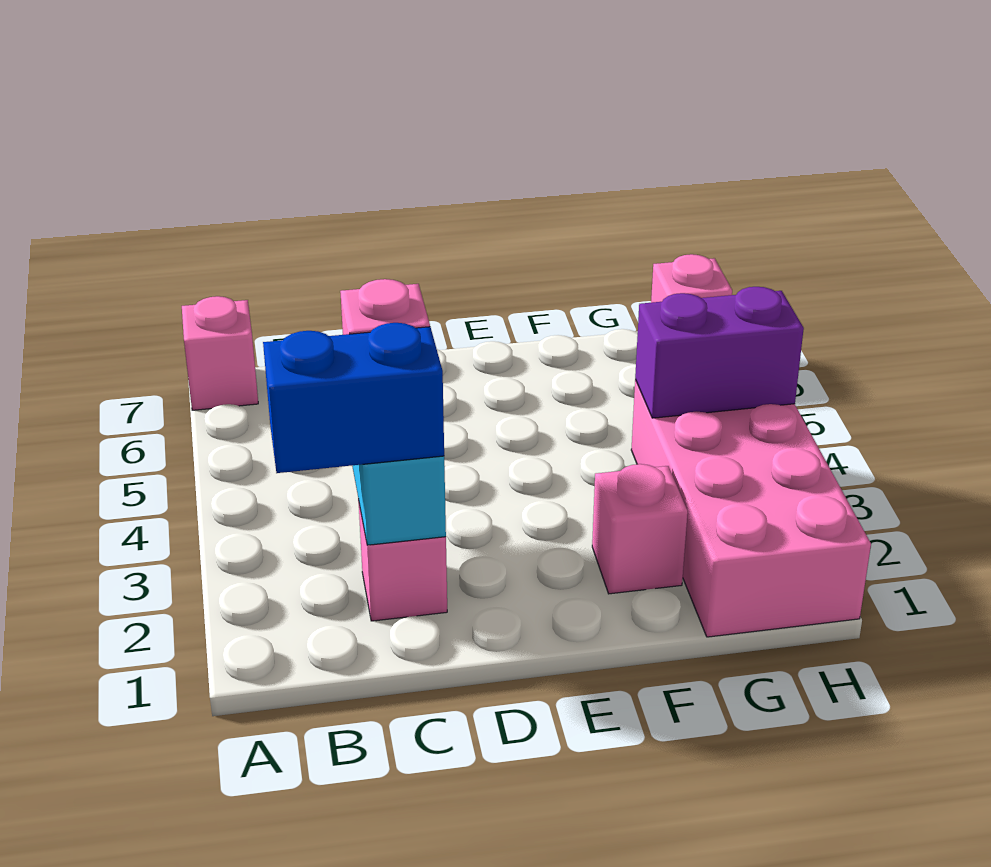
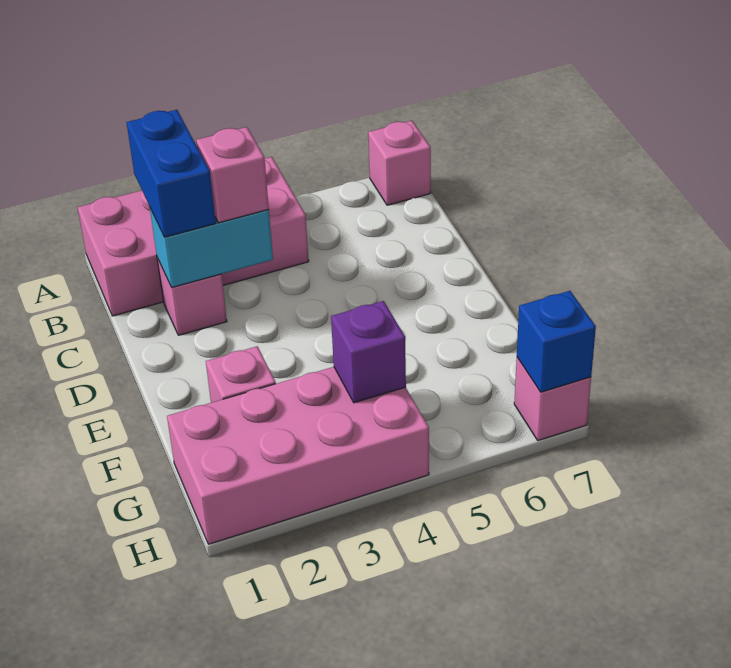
none -> pink brick A1:B4 level 1
purple brick G4:H4 level 2 -> purple brick G4 level 2
none -> blue brick H7 level 2

